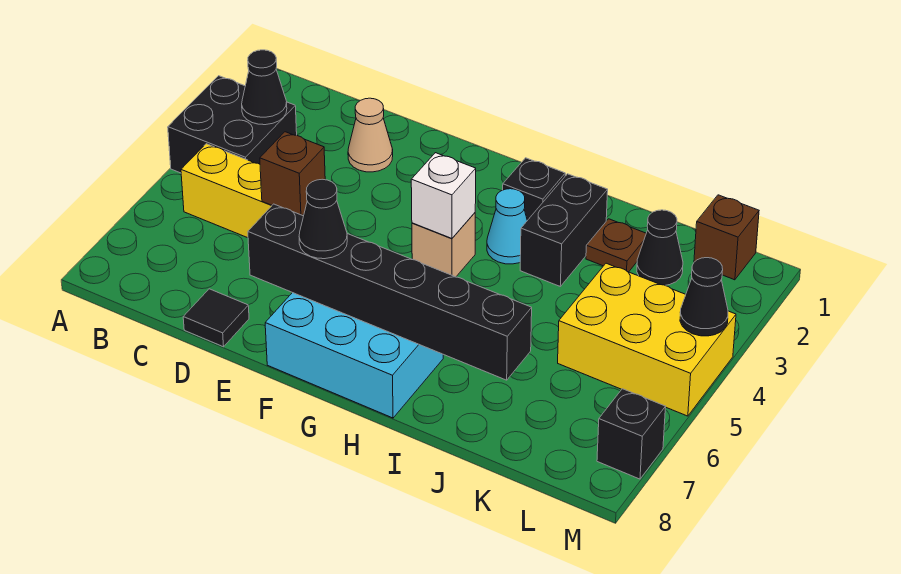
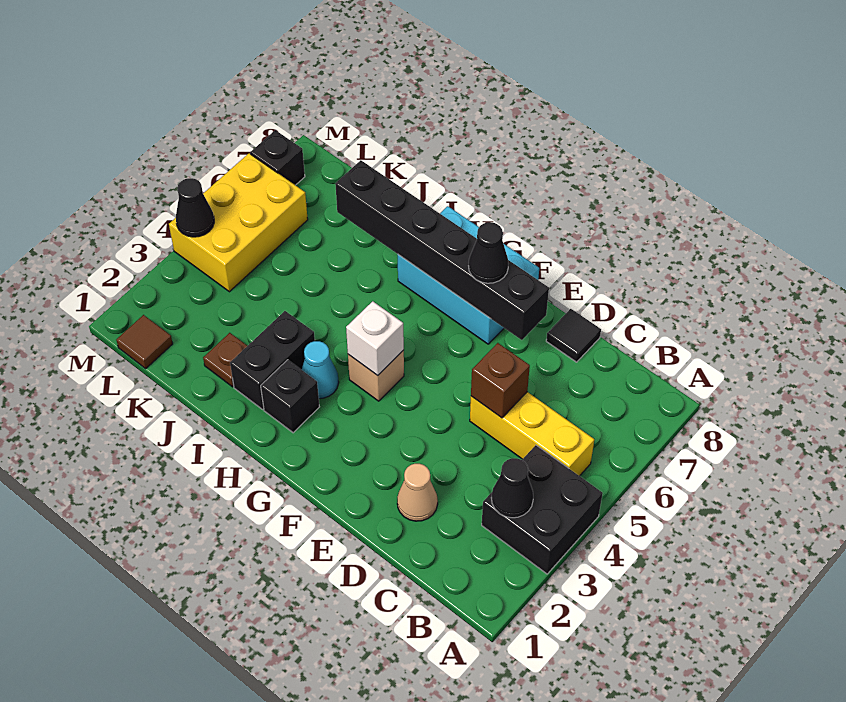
black cone K2 level 1 -> none
yellow brick K4:M5 level 1 -> yellow brick L4:M6 level 1
brown brick L1 level 1 -> brown tile L1 level 1

